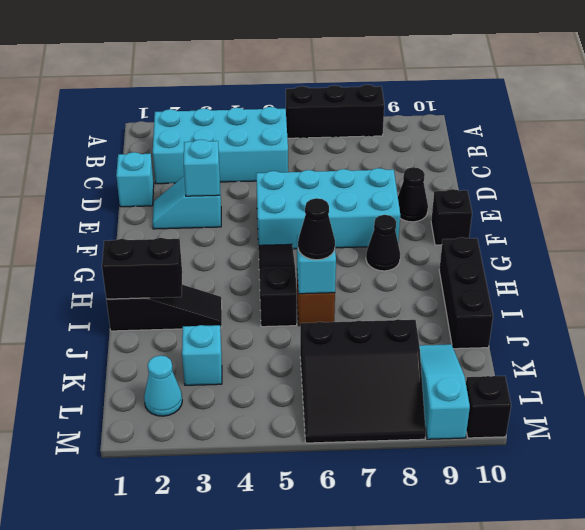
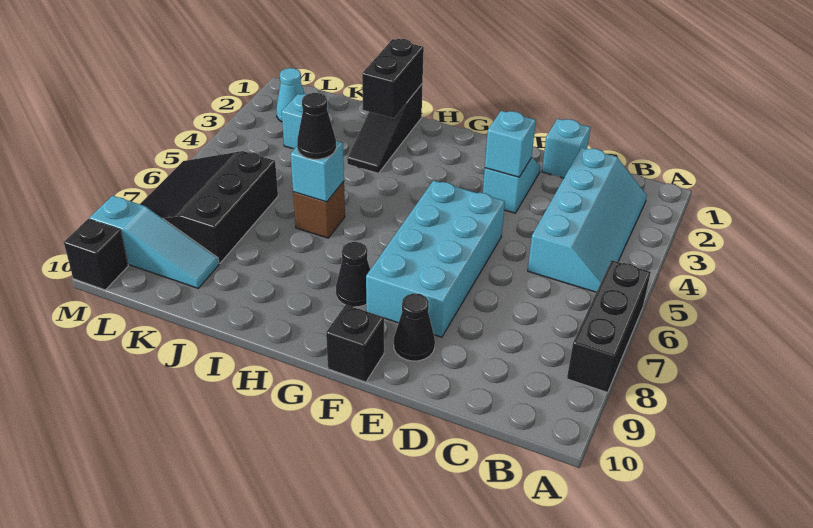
cyan brick B2:C5 level 1 -> cyan slope B2:C5 level 1 top C
black slope G5:I5 level 1 top I -> none
black brick H10:J10 level 1 -> none

